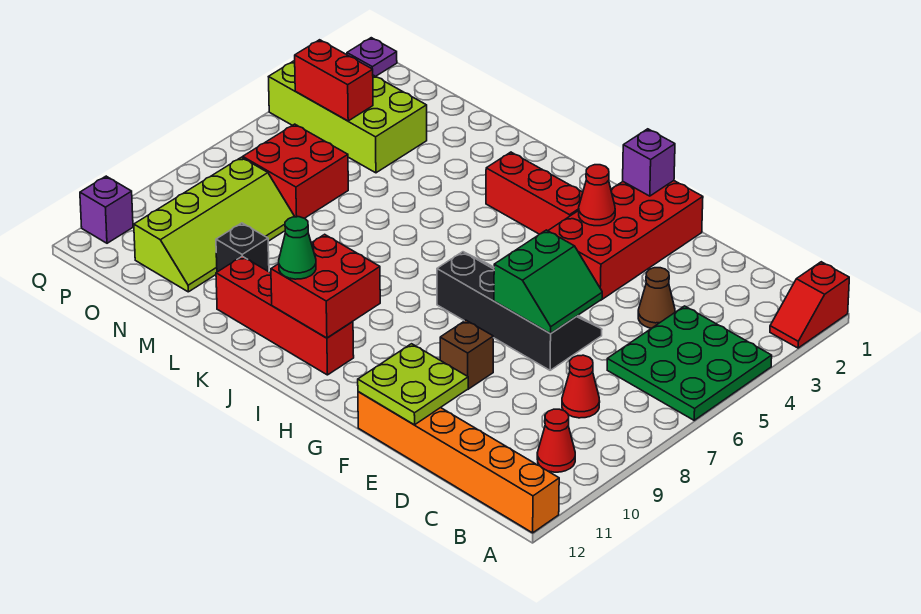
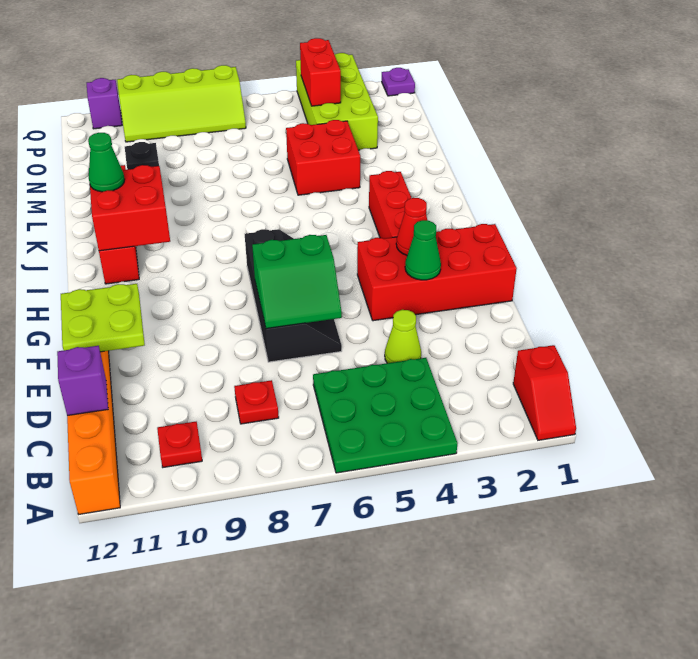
red slope A1:A2 level 1 top 1 -> red slope A1:B1 level 1 top B
red cone B10 level 1 -> red plate B10 level 1
red cone C8 level 1 -> red plate C8 level 1
brown cone D4 level 1 -> lime cone D4 level 1
none -> green cone F3 level 2
brown brick F9 level 1 -> none
purple brick G1 level 2 -> purple brick C12 level 2
red brick N6:O7 level 1 -> red brick L4:M5 level 1
lime slope N8:O11 level 1 top O -> lime slope P7:Q10 level 1 top Q

